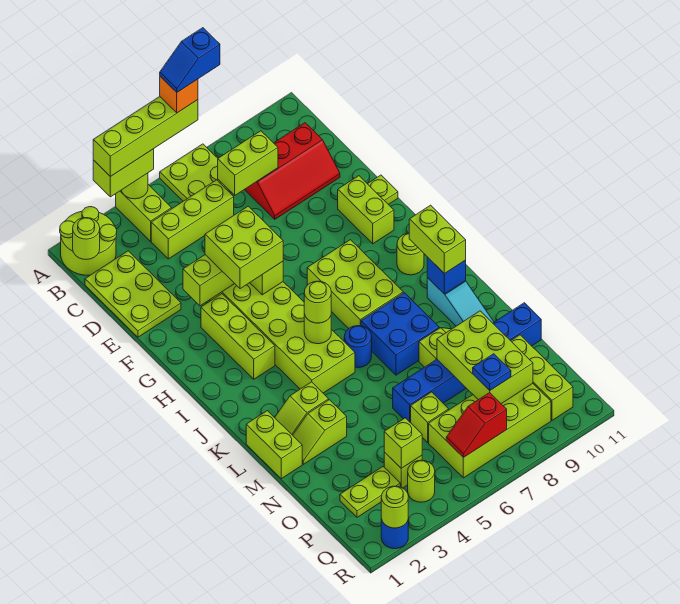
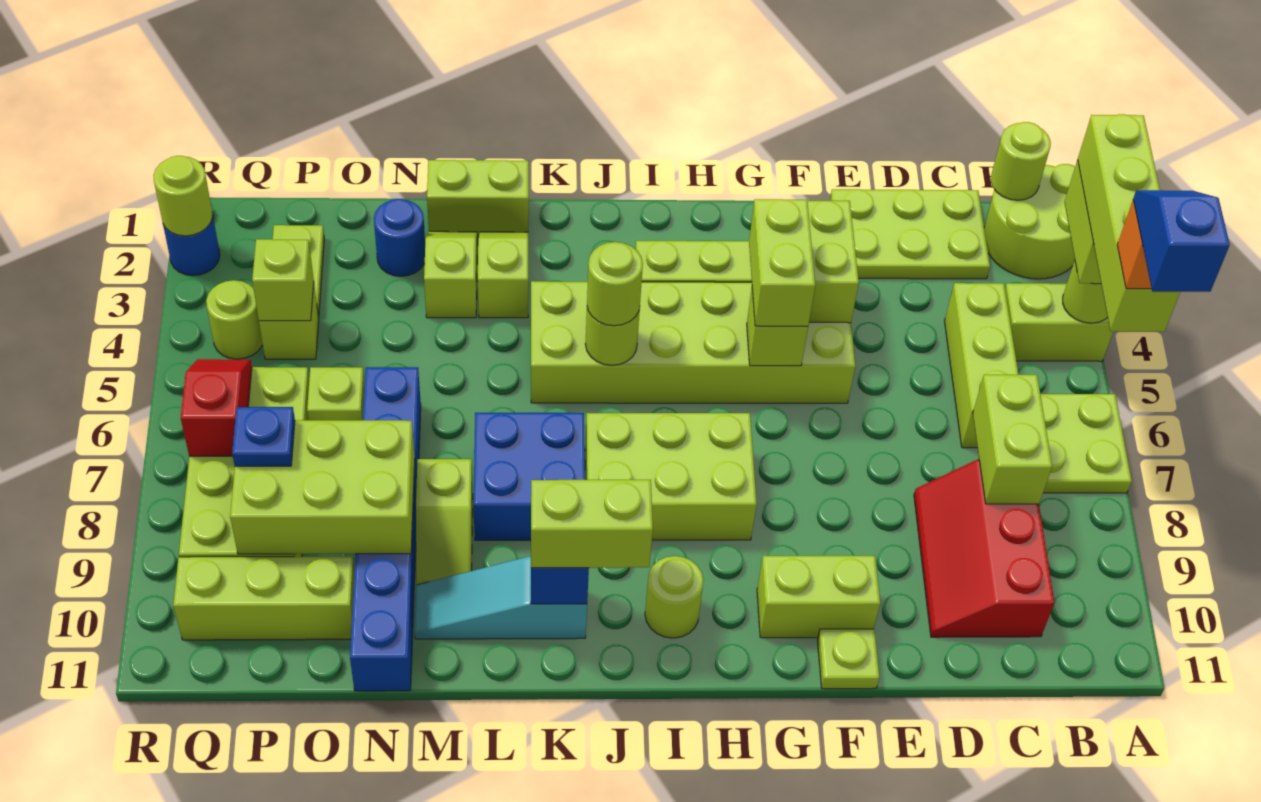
lime brick F4:G5 level 3 -> lime brick G4:G5 level 3
blue round brick K6 level 1 -> blue round brick N2 level 1

